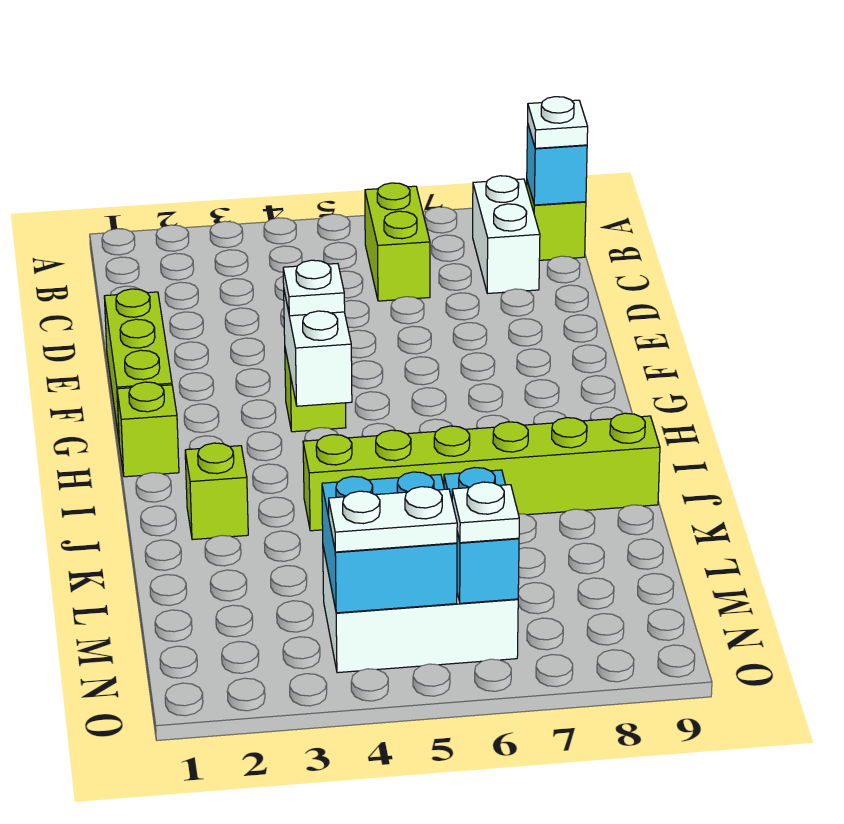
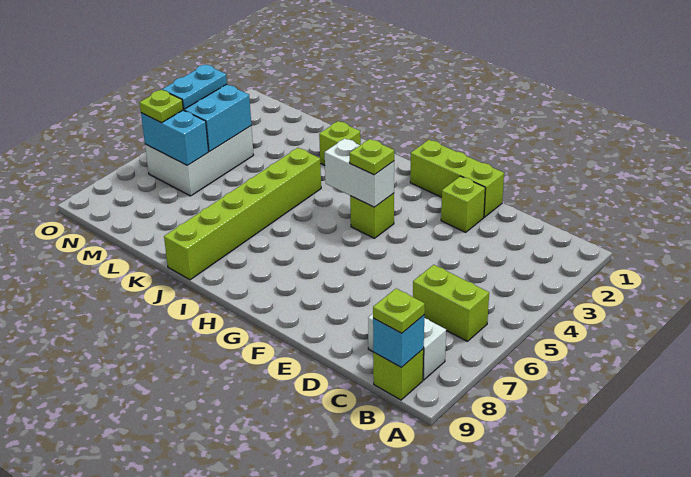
white plate B9 level 3 -> lime plate B9 level 3
white plate G4 level 3 -> lime plate G4 level 3
lime brick H1 level 1 -> lime brick E2 level 1
white plate N4:N5 level 3 -> cyan plate N4:N5 level 3
white plate N6 level 3 -> lime plate N6 level 3

